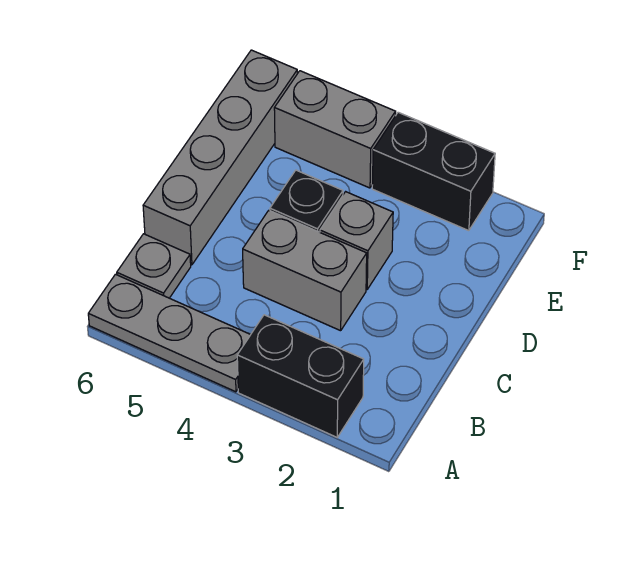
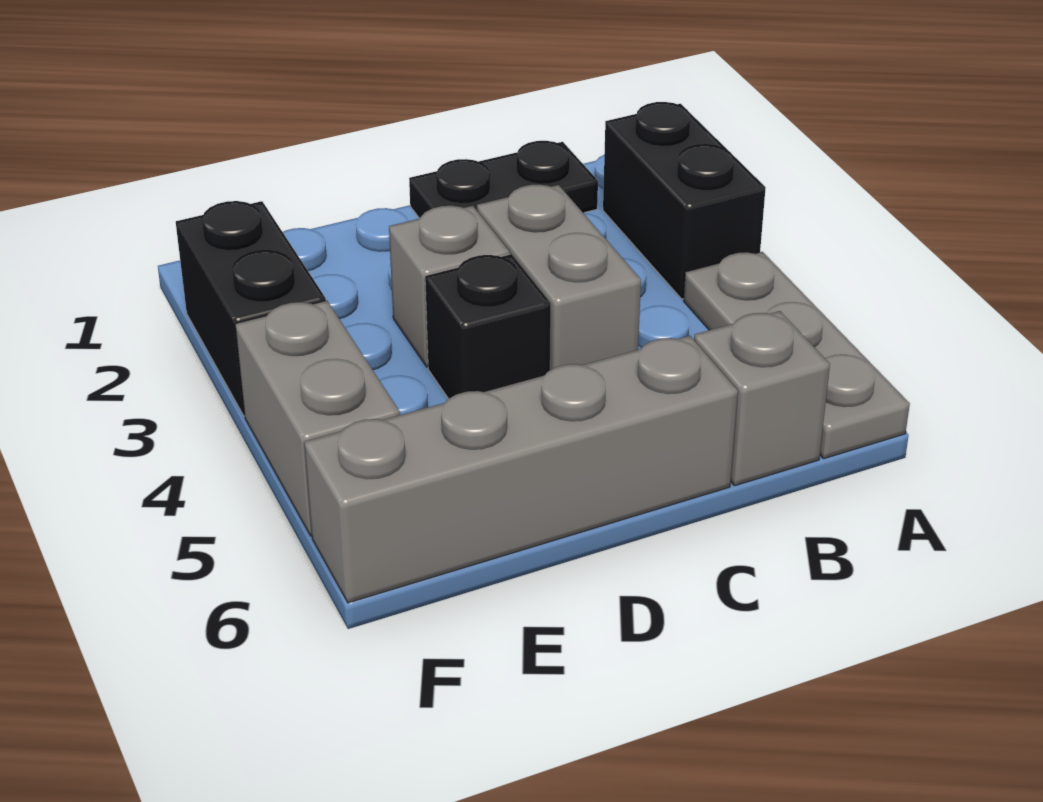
none -> black plate B1:C1 level 1
grey plate B6 level 1 -> grey brick B6 level 1

